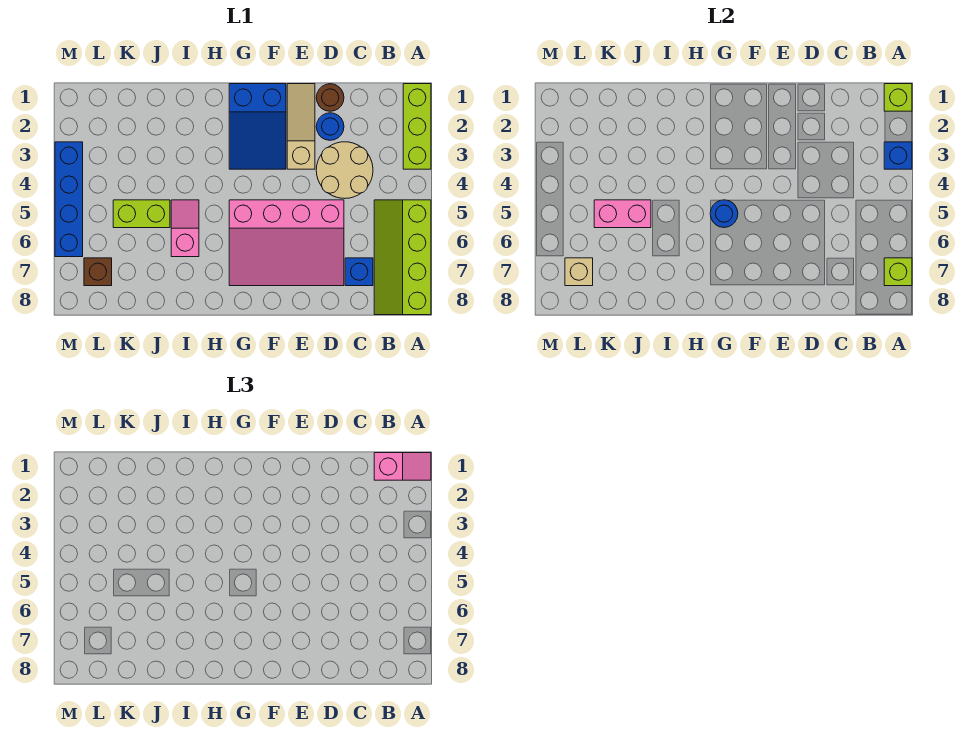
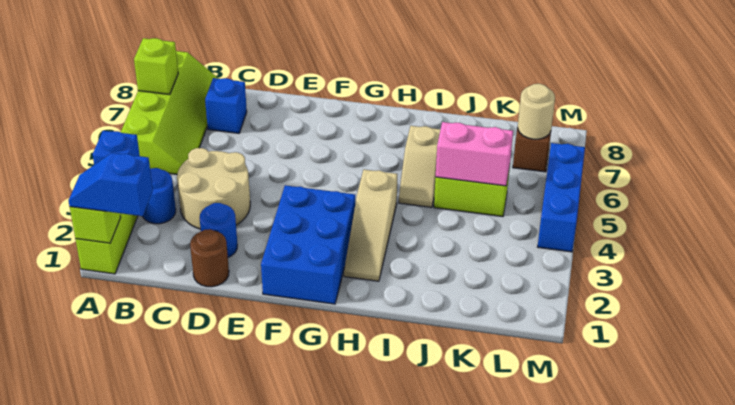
pink slope A1:B1 level 3 top B -> blue slope A1:B1 level 3 top B
pink slope D5:G7 level 1 top 5 -> none
tan slope E1:E3 level 1 top 3 -> tan slope H2:H4 level 1 top 4
blue slope F1:G3 level 1 top 1 -> blue brick F1:G3 level 1
blue round brick G5 level 2 -> blue round brick B3 level 1
pink slope I5:I6 level 1 top 6 -> tan slope I5:I6 level 1 top 6
tan brick L7 level 2 -> tan round brick L7 level 2
blue brick M3:M6 level 1 -> blue brick M4:M6 level 1

